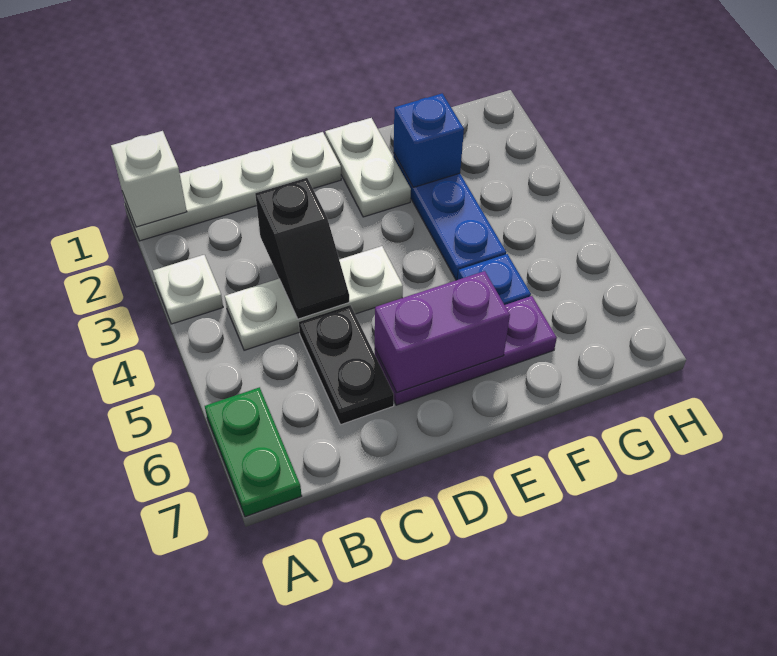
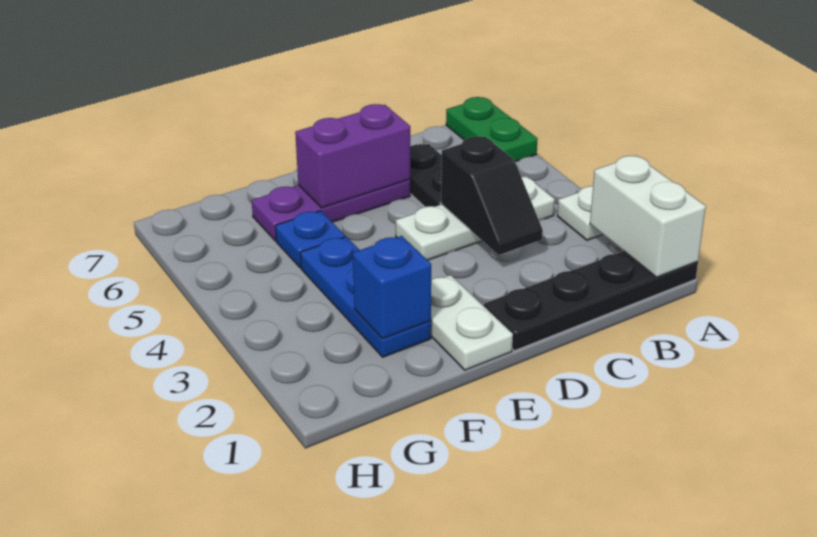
white plate A1:D1 level 1 -> black plate A1:D1 level 1
white brick A1 level 2 -> white brick A1:A2 level 2
black slope C3:C4 level 2 top 3 -> black slope C3:C4 level 2 top 4

